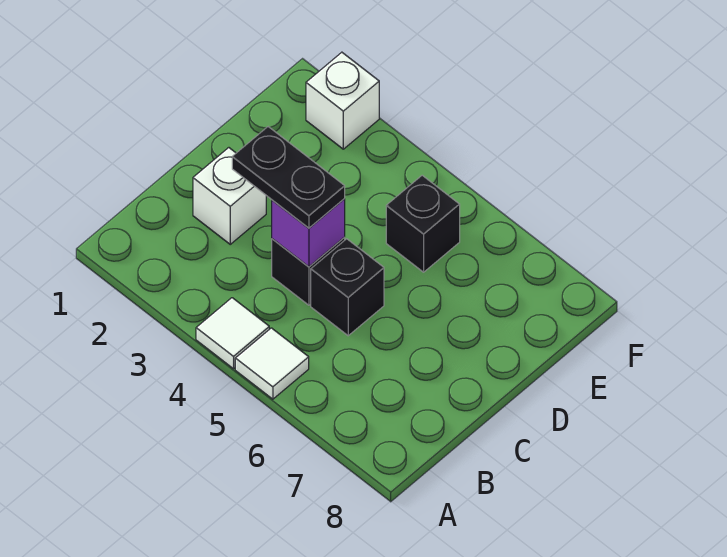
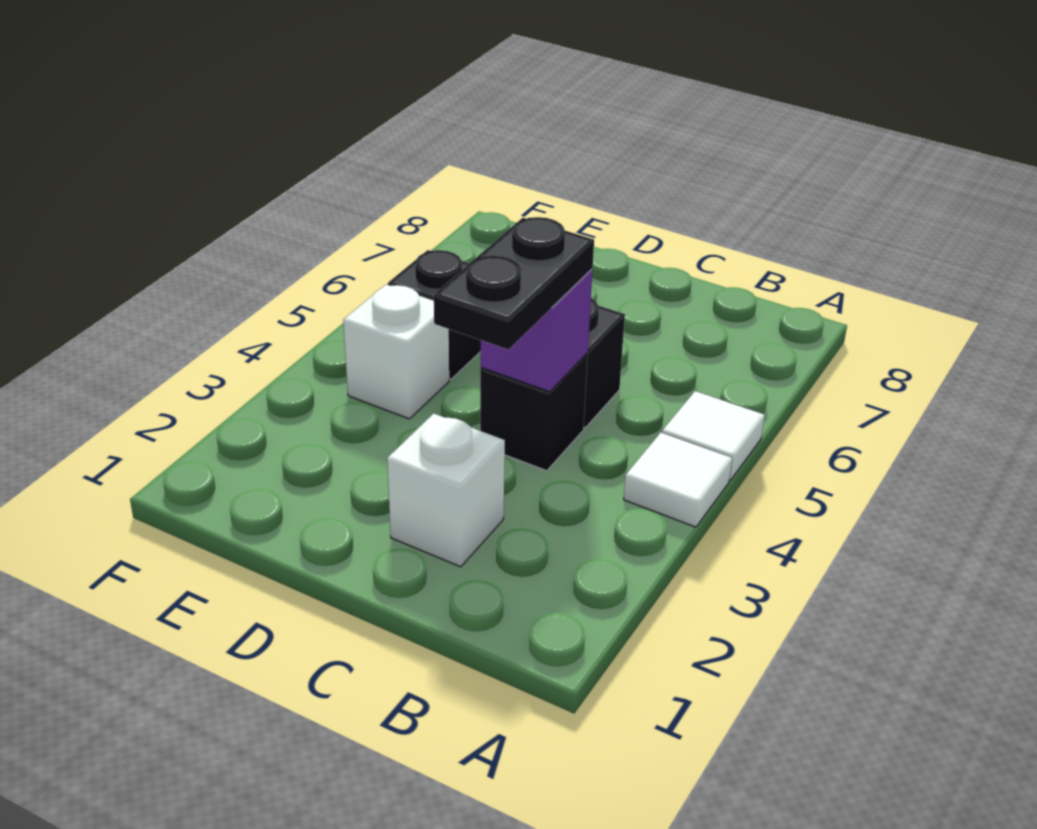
white brick F2 level 1 -> white brick E4 level 1

